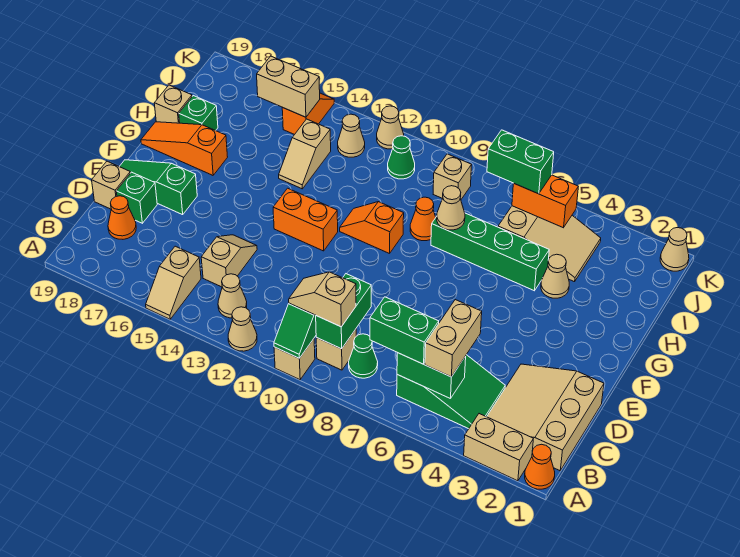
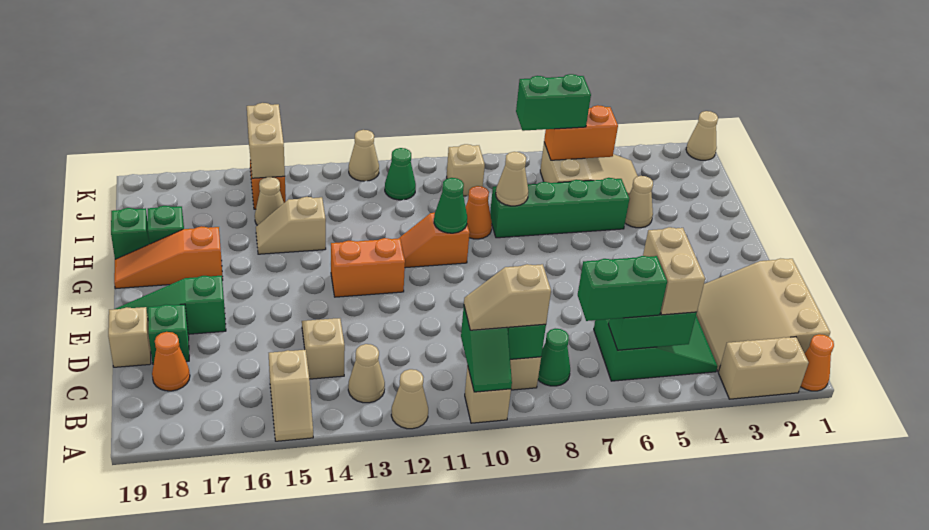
none -> green cone G10 level 2
tan slope H14:I14 level 1 top I -> tan slope H14:H15 level 1 top 14
tan brick H19 level 1 -> green brick H19 level 1
tan cone J13 level 1 -> tan cone I15 level 1
tan brick J15:J16 level 2 -> tan brick J15:K15 level 2

